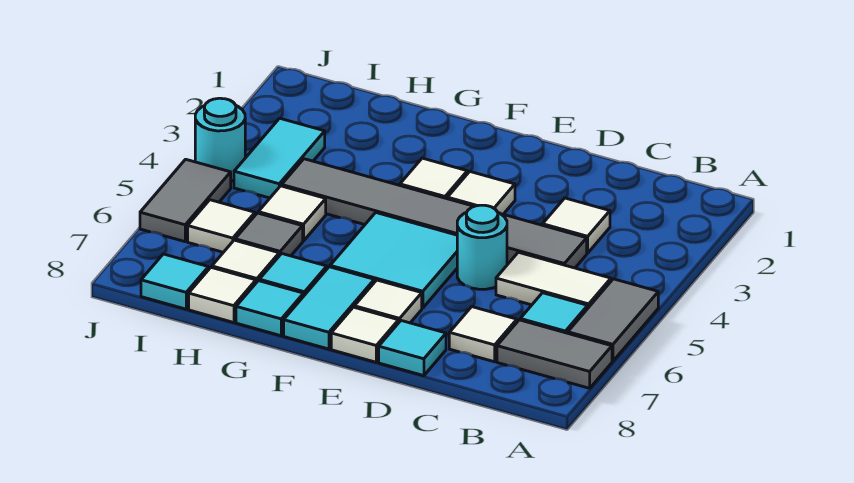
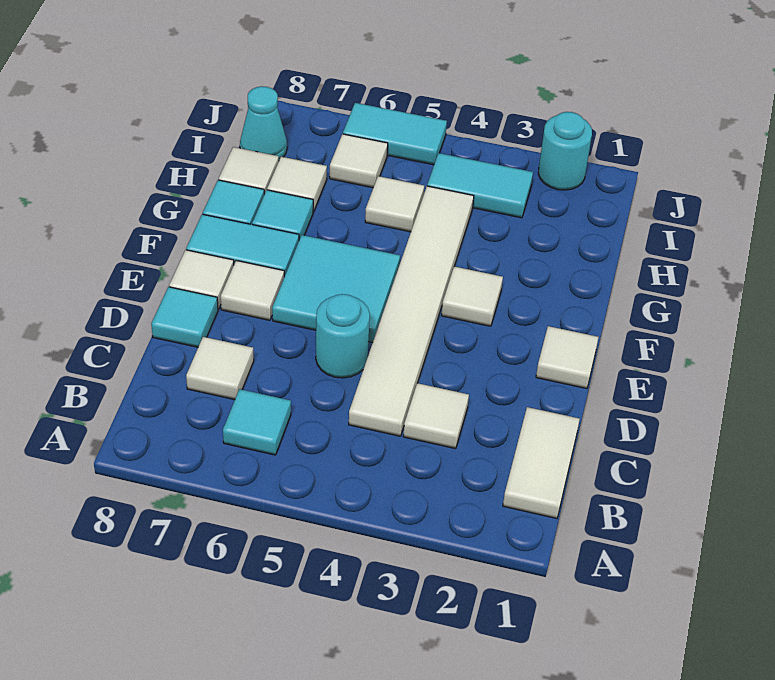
grey tile A5:A6 level 1 -> none
grey tile A7:B7 level 1 -> none
white tile B5:C5 level 1 -> white tile B1:C1 level 1
grey tile C4:H4 level 1 -> white tile C4:H4 level 1
white tile E3 level 1 -> white tile E1 level 1
grey tile H6 level 1 -> none
cyan tile I8 level 1 -> cyan cone I8 level 1
cyan round brick J4 level 1 -> cyan round brick J2 level 1
grey tile J5:J6 level 1 -> cyan tile J5:J6 level 1

